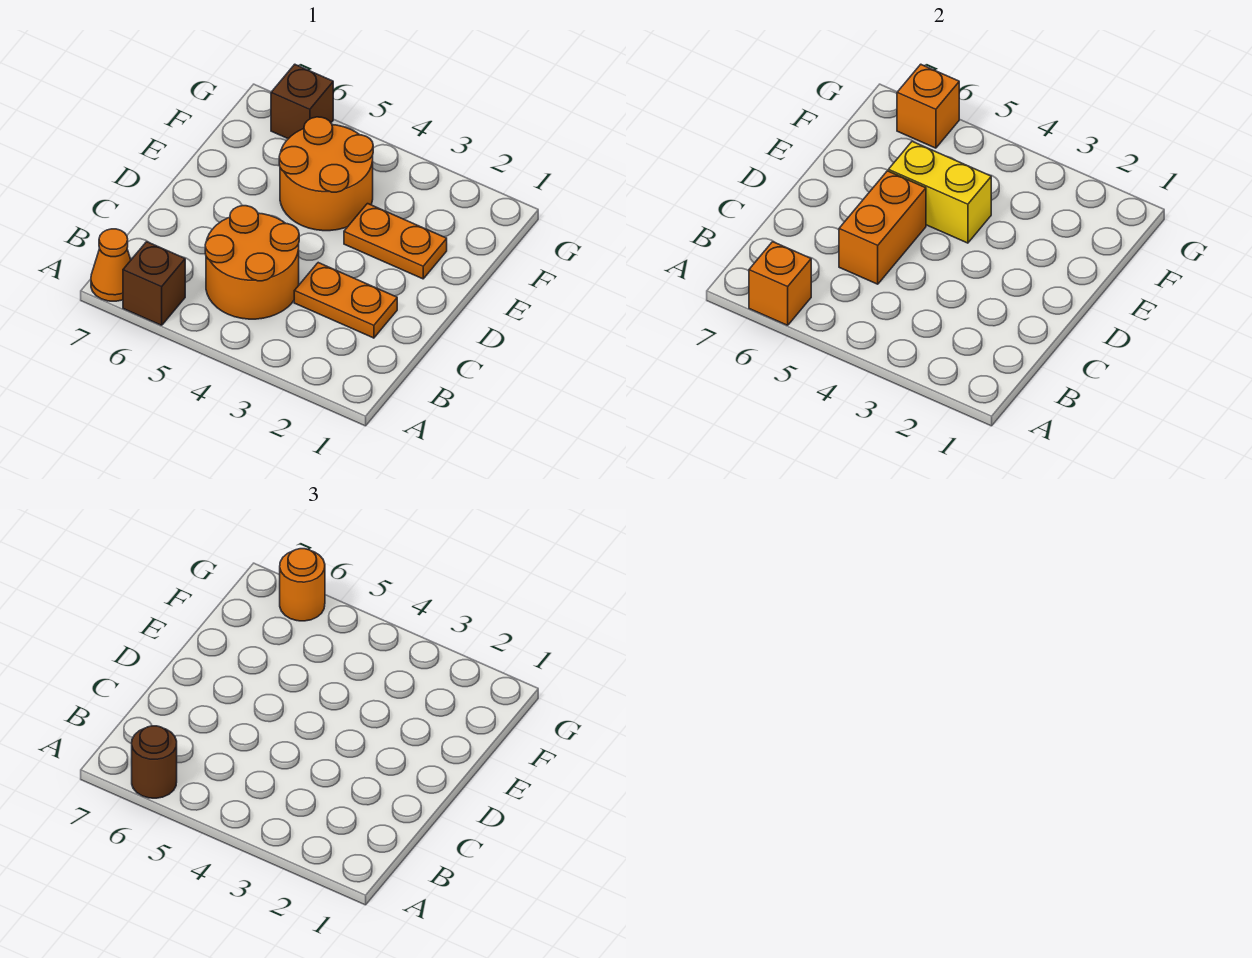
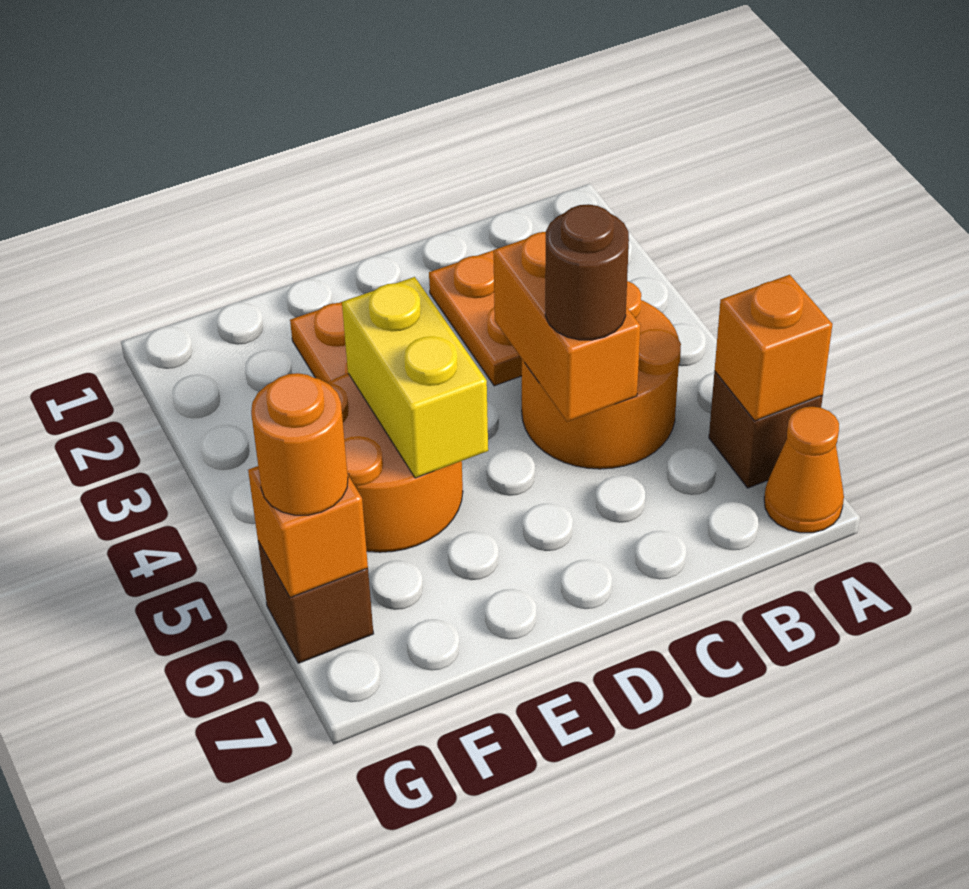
brown round brick A6 level 3 -> brown round brick C5 level 3
orange brick C5:D5 level 2 -> orange brick C4:C5 level 2

